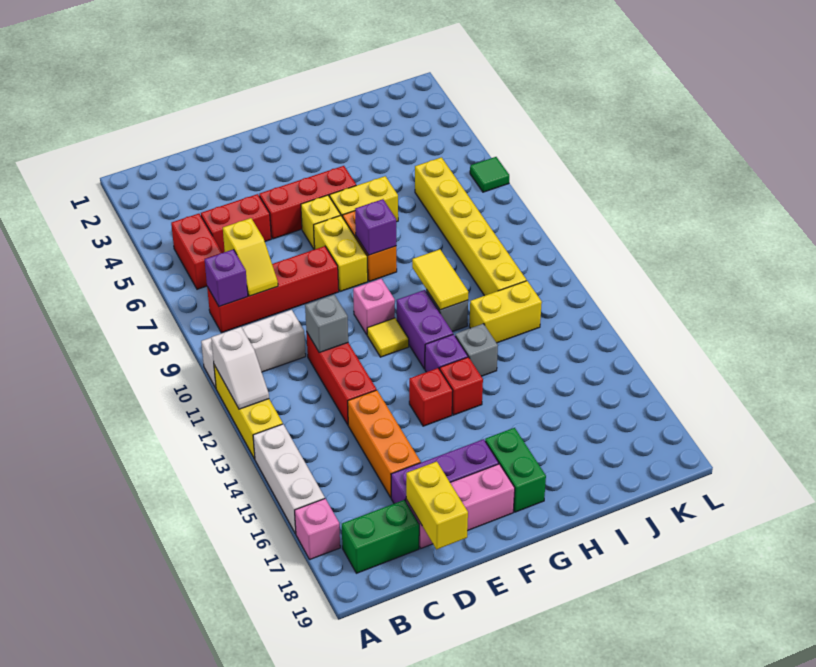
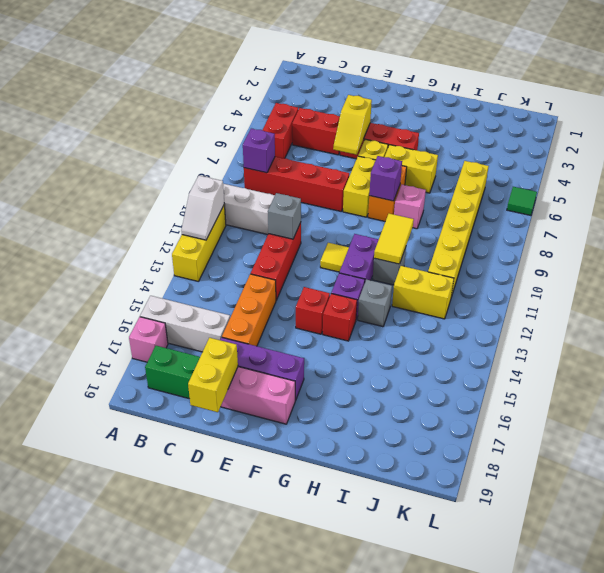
white brick A14:A16 level 1 -> white brick A16:C16 level 1
yellow slope C7:C8 level 2 top 7 -> yellow slope E5:E6 level 2 top 5
pink brick F10 level 1 -> pink brick H8 level 1
green brick G17:G18 level 1 -> none

